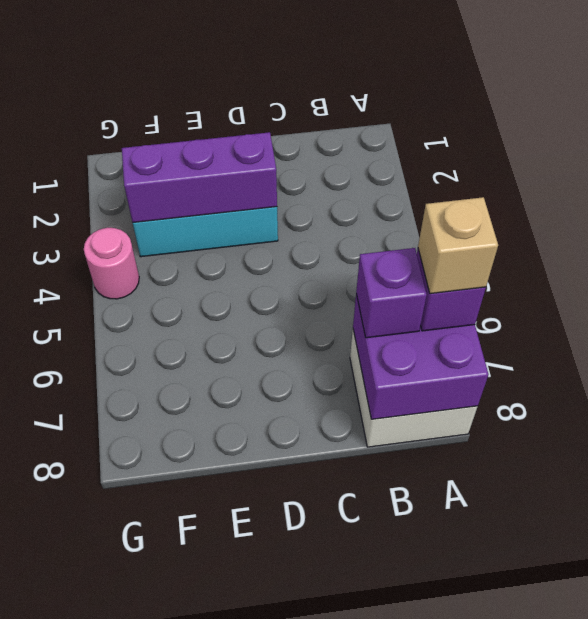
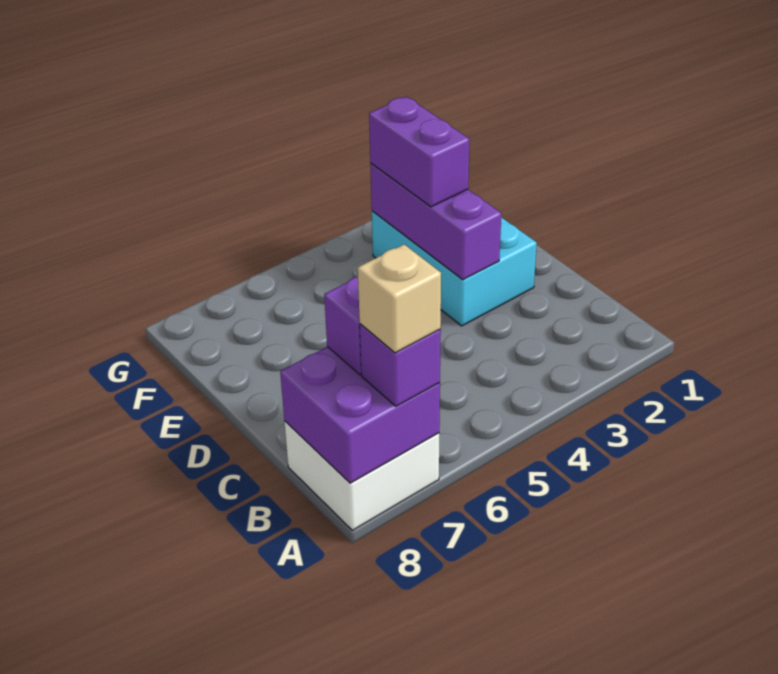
none -> purple brick E3:F3 level 3
pink round brick G4 level 1 -> none

